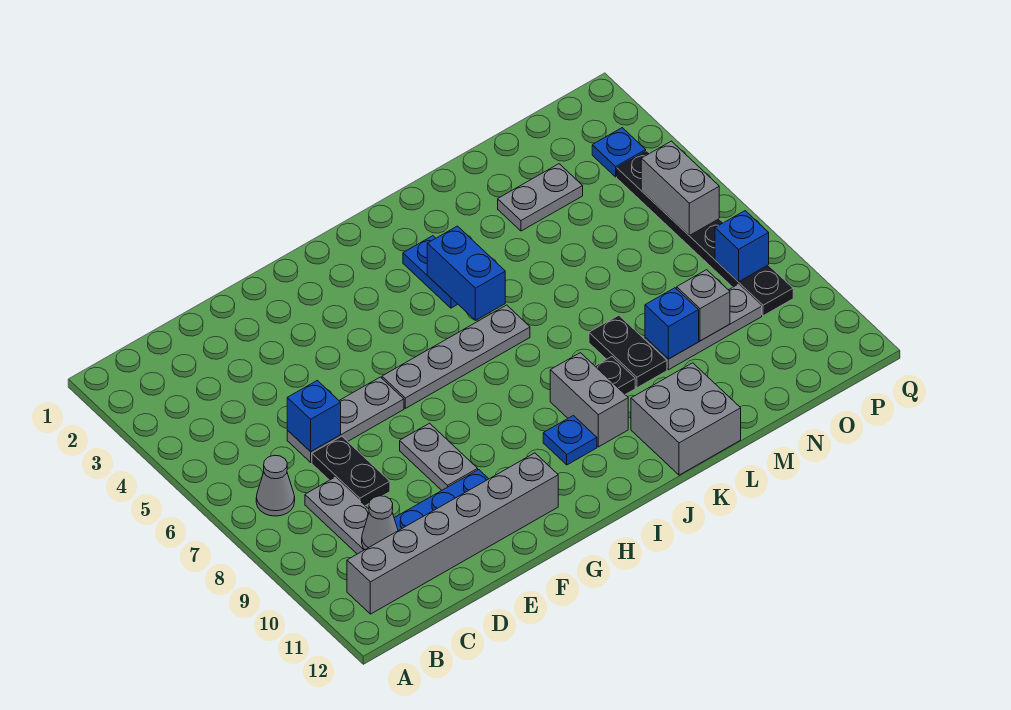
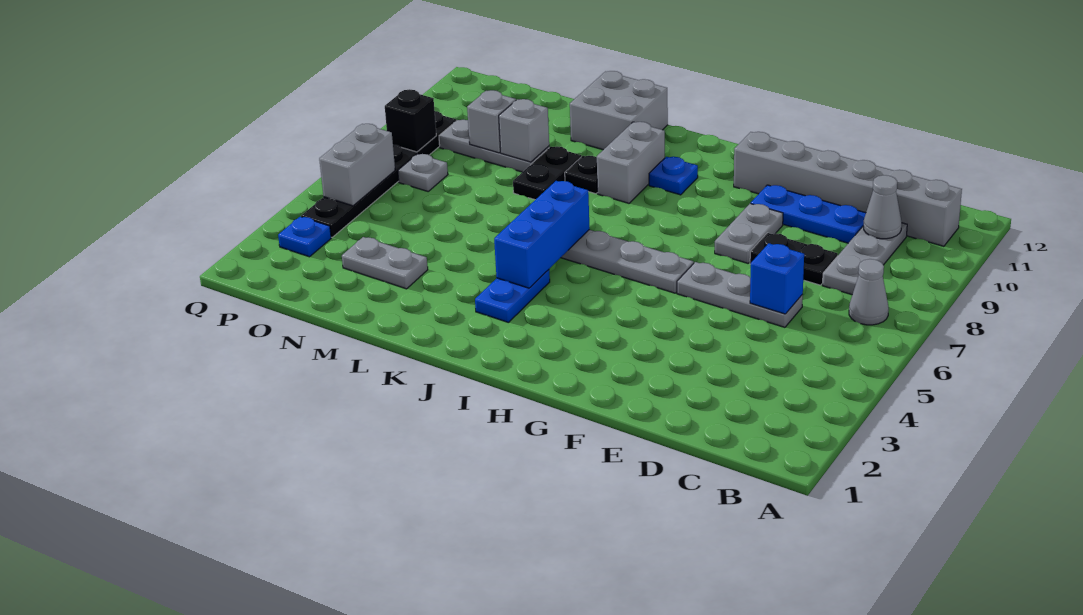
black plate D7:D8 level 1 -> black plate D8:E8 level 1
blue brick J4:J5 level 2 -> blue brick J4:J6 level 2
blue brick M9 level 2 -> grey brick M9 level 2
none -> grey plate O7 level 1
blue brick P8 level 2 -> black brick P8 level 2

